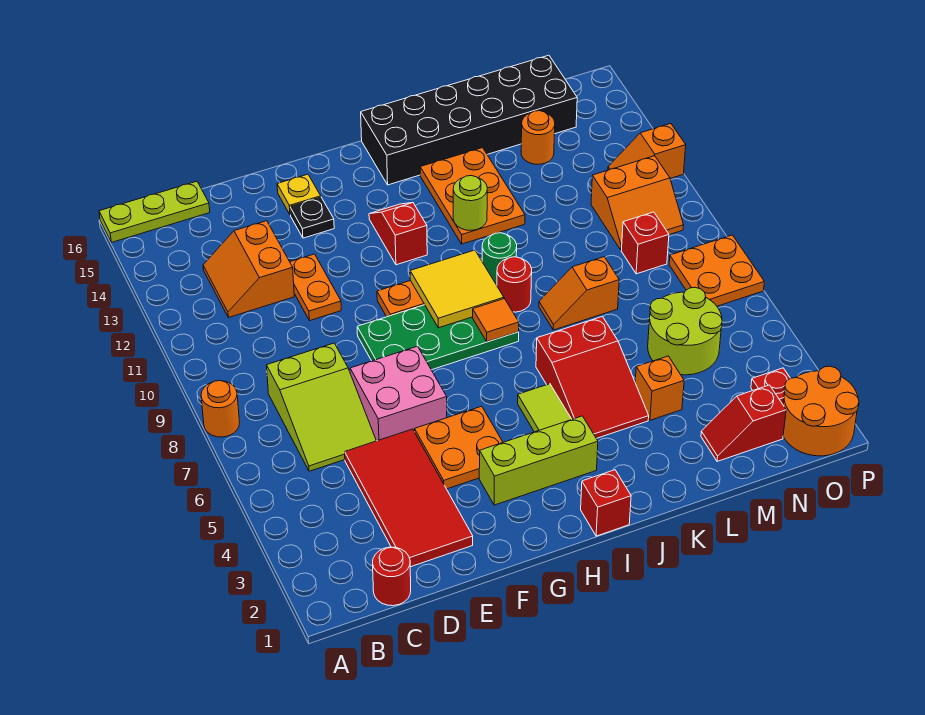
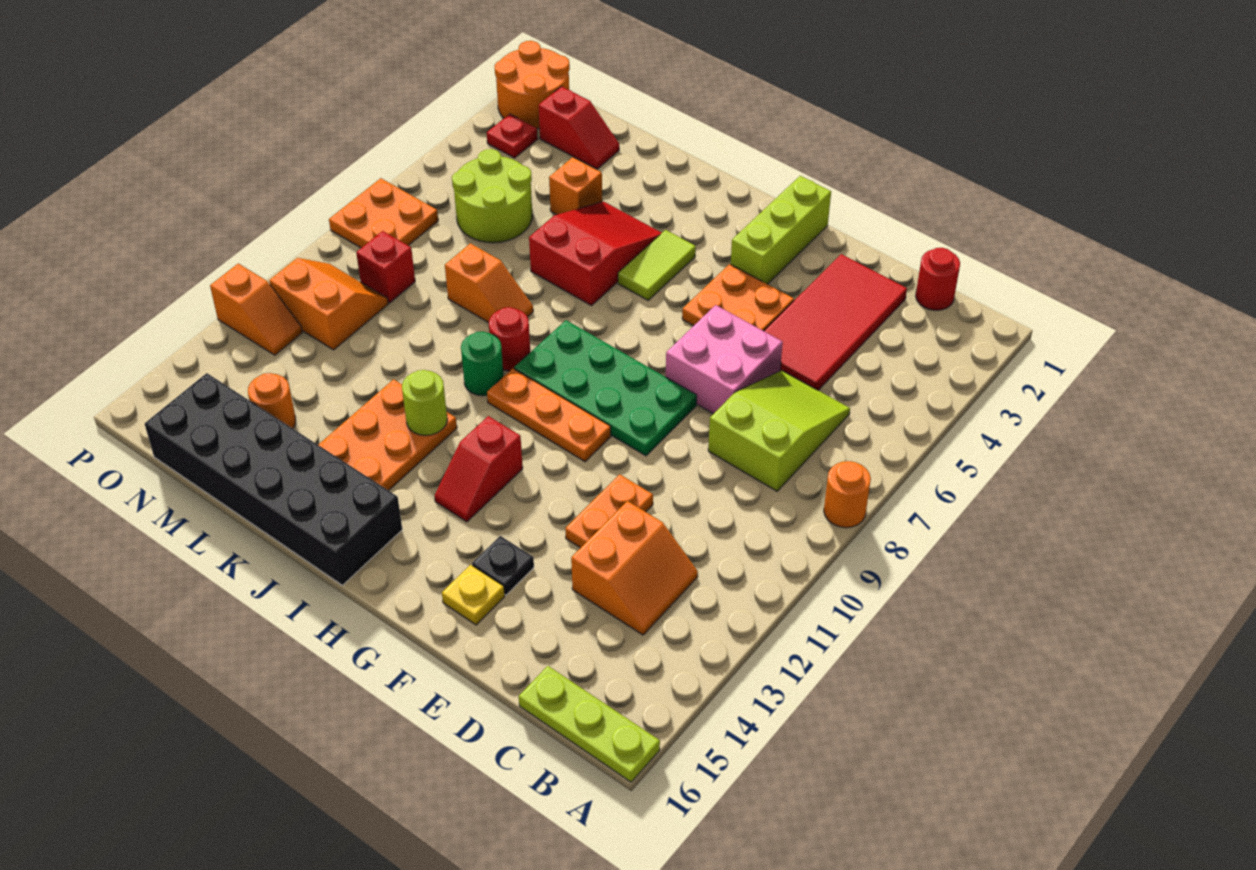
lime brick G3:I3 level 1 -> lime brick G1:G3 level 1
yellow tile H9:I10 level 2 -> none
red brick I1 level 1 -> none
orange tile I8 level 2 -> none

